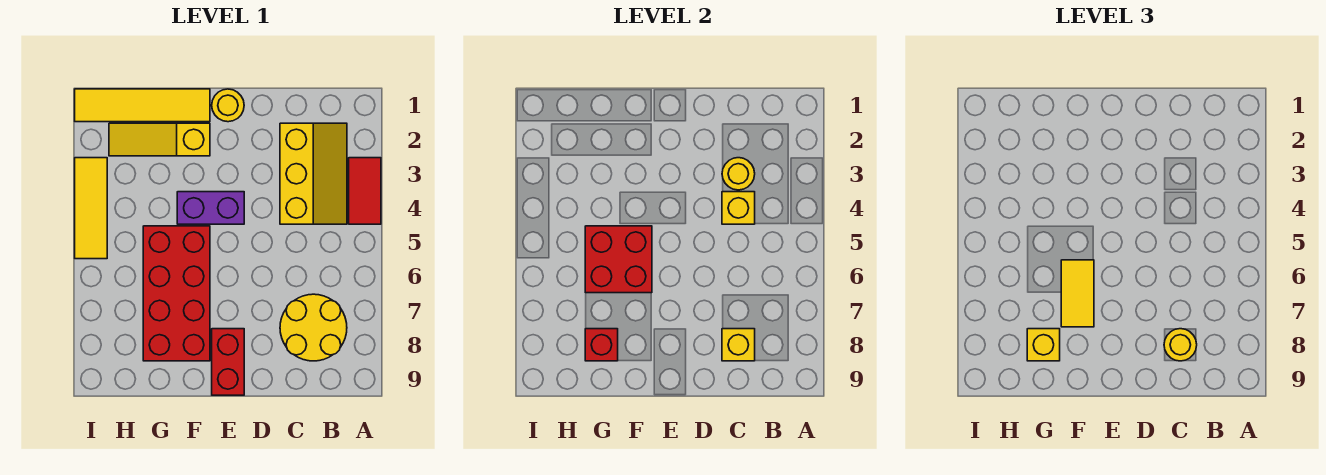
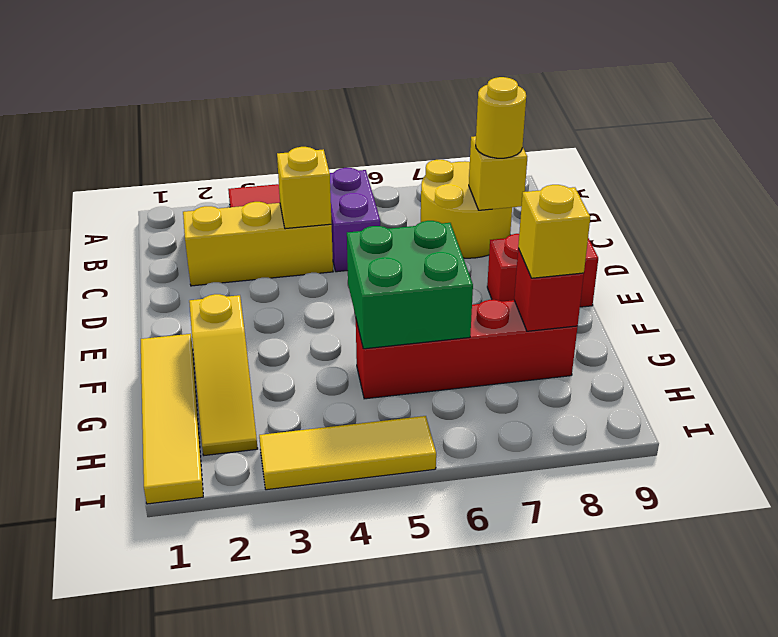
yellow round brick C3 level 2 -> none
yellow round brick E1 level 1 -> none
purple brick E4:F4 level 1 -> purple brick B5:C5 level 1
red brick F5:G8 level 1 -> red brick G5:G8 level 1
red brick F5:G6 level 2 -> green brick F5:G6 level 2
yellow tile F6:F7 level 3 -> none

